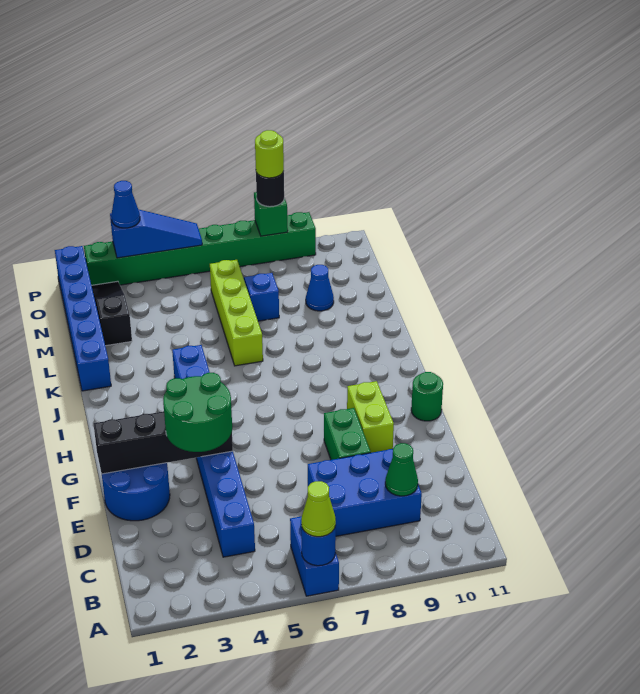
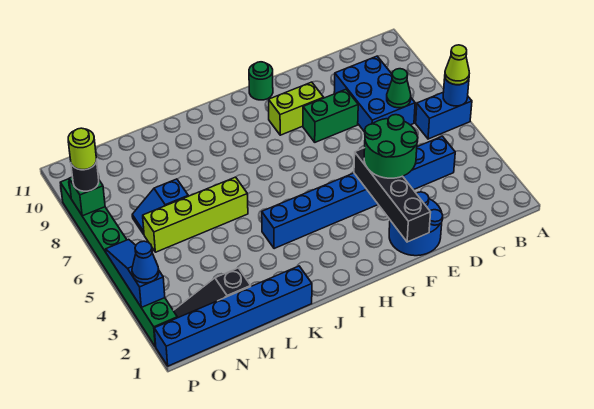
green cone C9 level 2 -> green cone C7 level 2
blue cone M9 level 1 -> none

